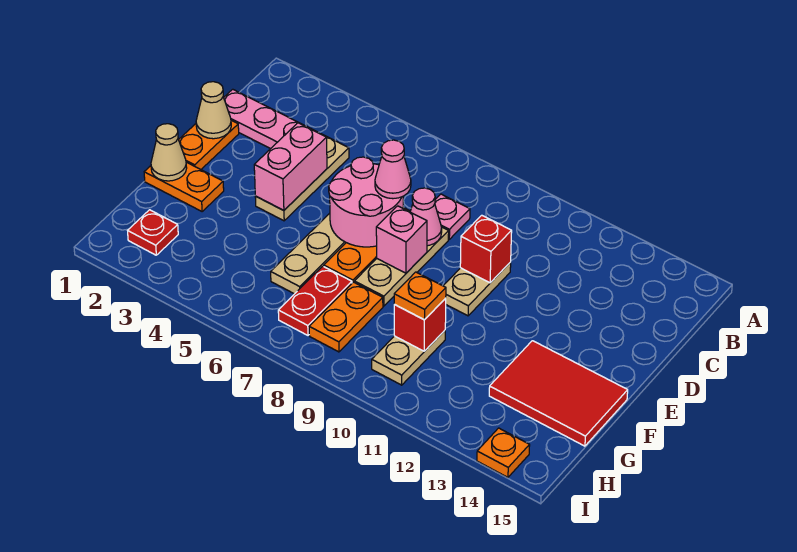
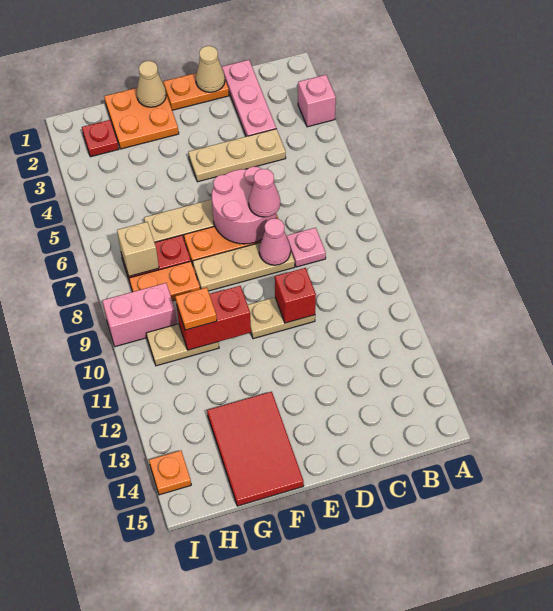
pink brick D4:E4 level 2 -> pink brick H9:I9 level 1
pink brick E8 level 2 -> pink brick A3 level 1
orange plate F1:F2 level 1 -> orange plate F1:G2 level 1
red brick G10 level 2 -> red brick F10:G10 level 2
none -> tan brick H7 level 2

